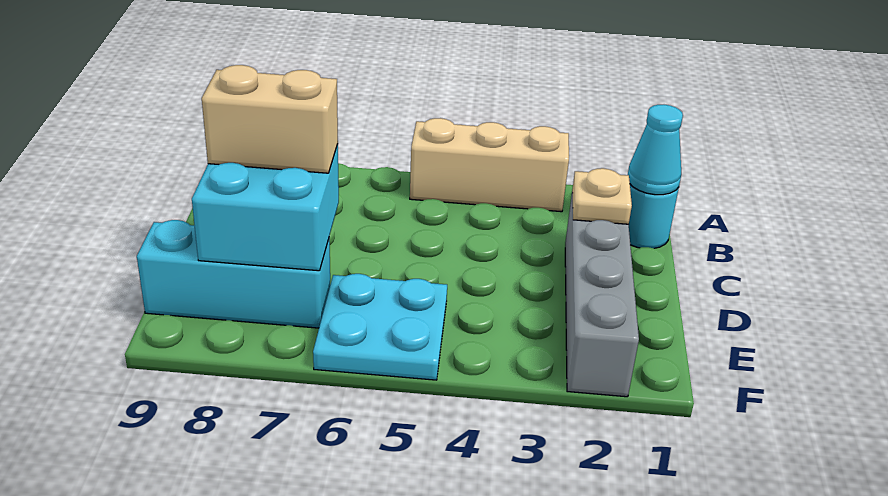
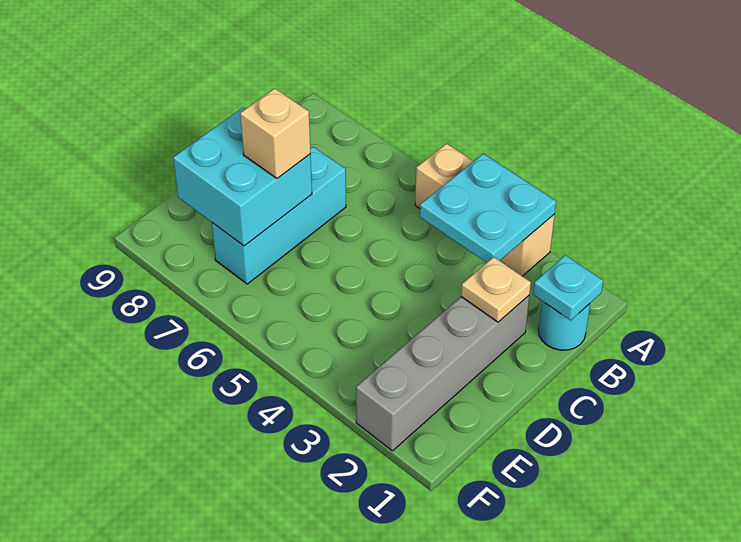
cyan cone B1 level 2 -> cyan plate B1 level 2
tan brick D7:D8 level 3 -> tan brick D7 level 3
cyan plate E5:F6 level 1 -> cyan plate A3:B4 level 2
cyan brick E7:E9 level 1 -> cyan brick C7:E7 level 1

